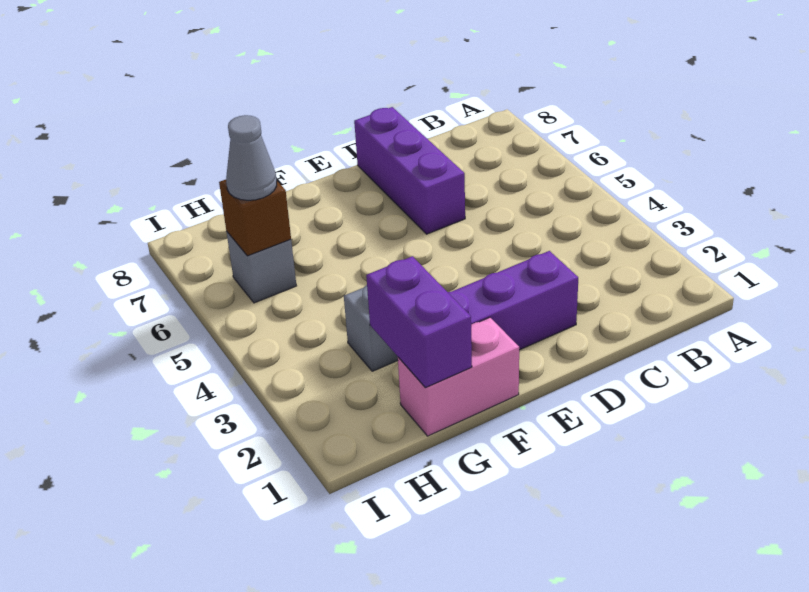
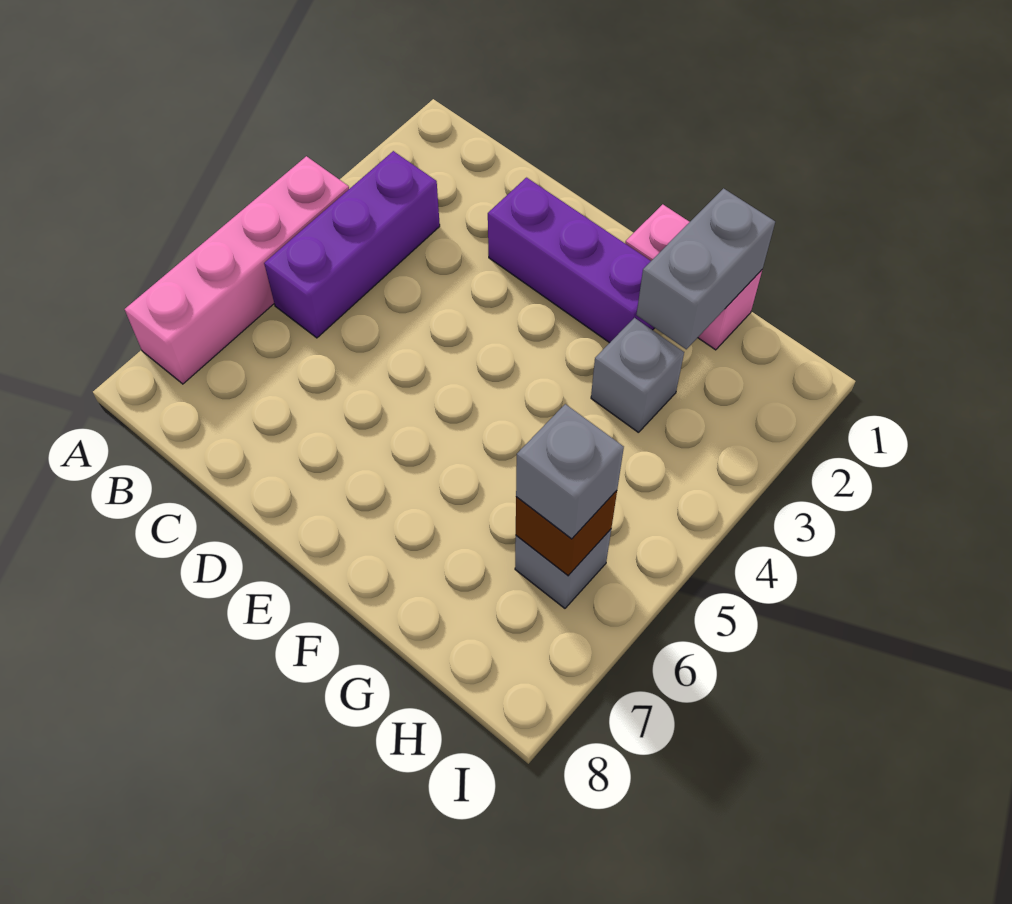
none -> pink brick A4:A7 level 1
purple brick D6:D8 level 1 -> purple brick B3:B5 level 1
purple brick G1:G2 level 2 -> grey brick G1:G2 level 2
grey cone H6 level 3 -> grey brick H6 level 3

